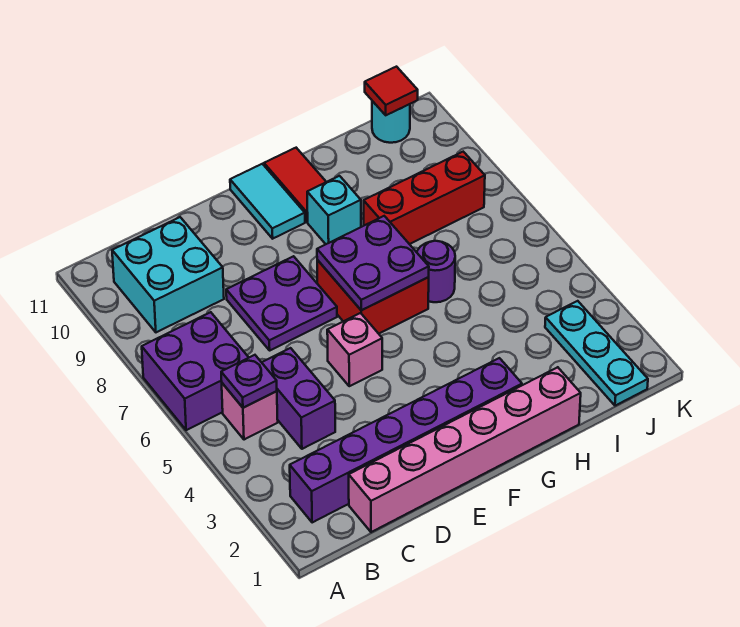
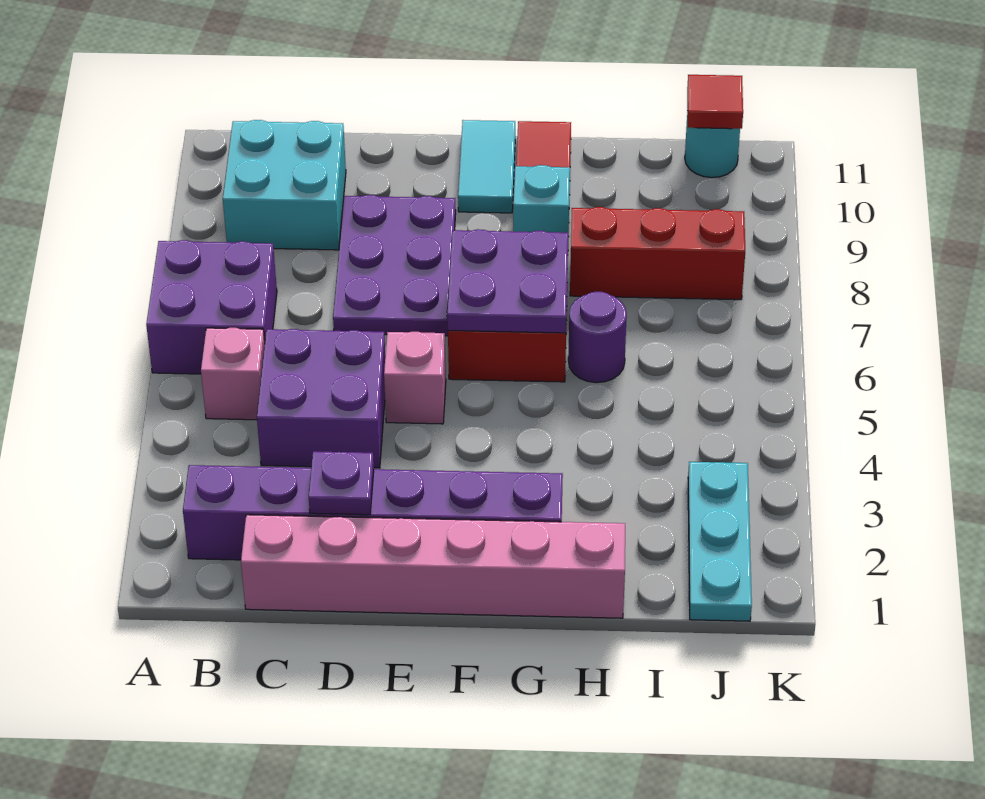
purple plate B5 level 2 -> purple plate D2 level 2
purple brick C4:C5 level 1 -> purple brick C4:D5 level 1
purple plate D7:E8 level 1 -> purple plate D7:E9 level 1

